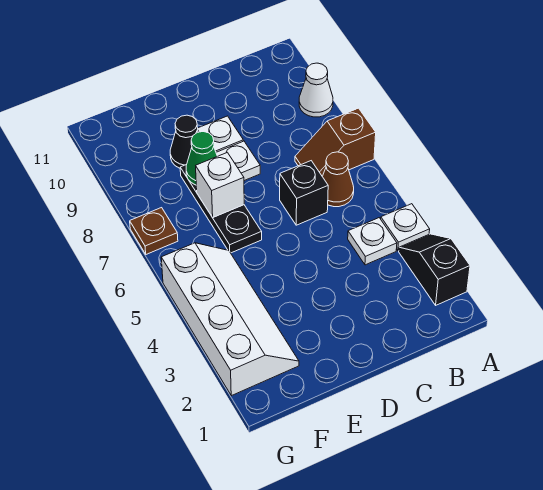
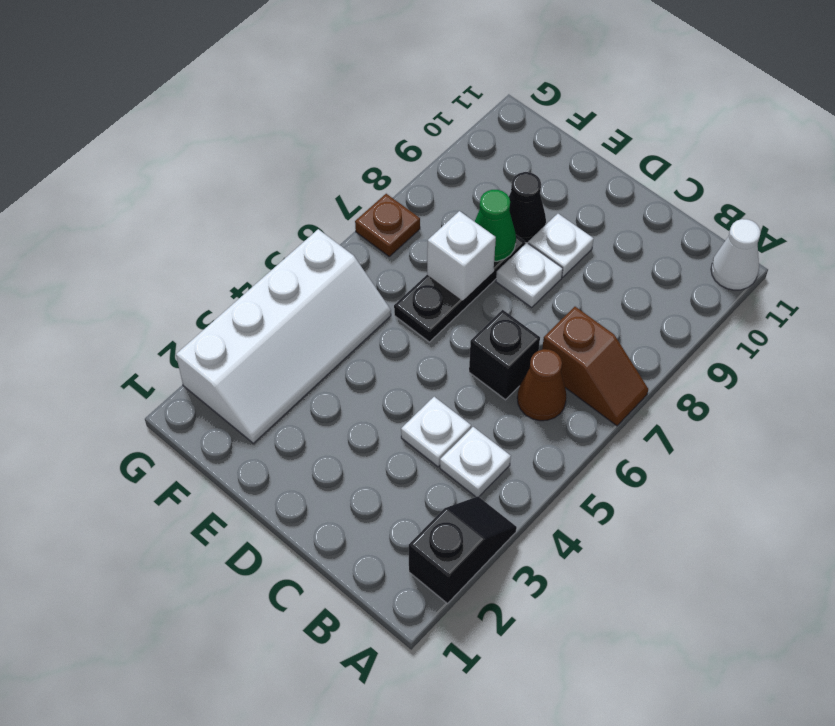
white plate A4 level 1 -> white plate C4 level 1
brown slope A7:B7 level 1 top A -> brown slope A7:B7 level 1 top B
white cone A9 level 1 -> white cone A11 level 1

